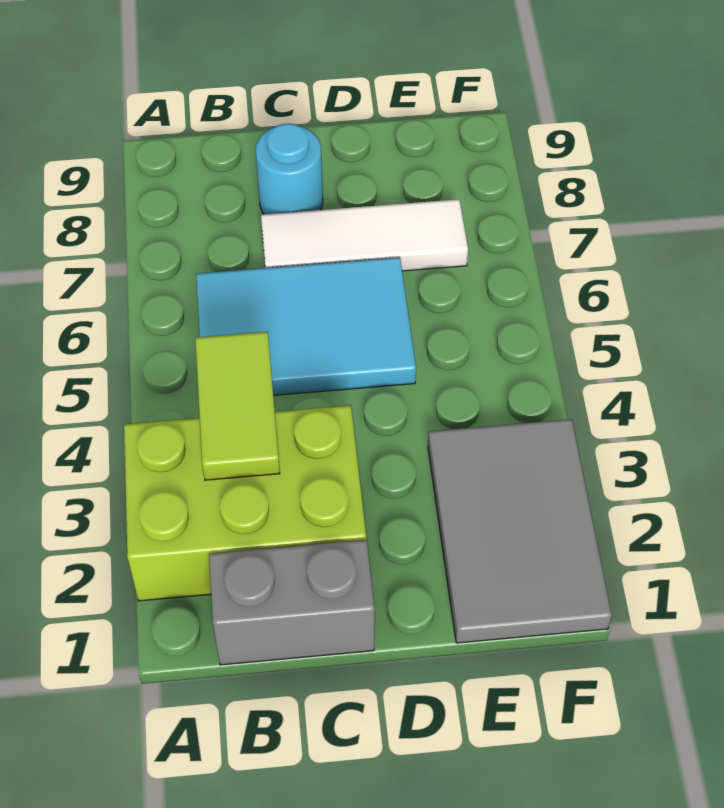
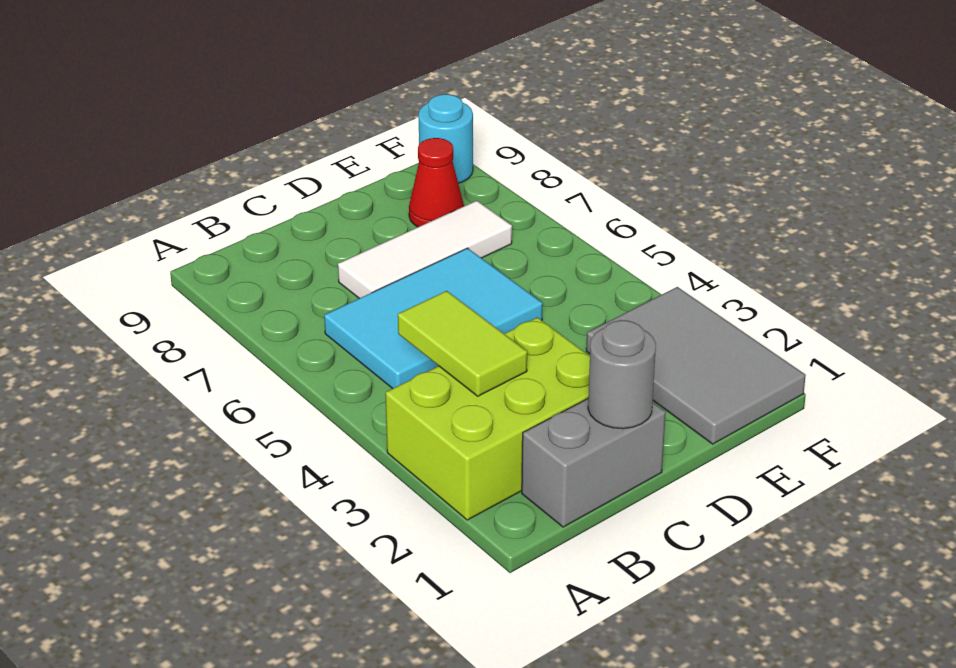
none -> grey round brick C1 level 2
cyan round brick C8 level 1 -> cyan round brick F9 level 1
none -> red cone E8 level 1

